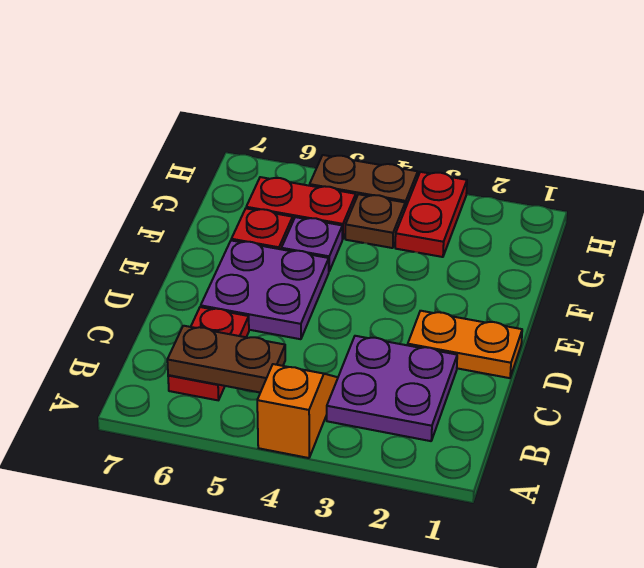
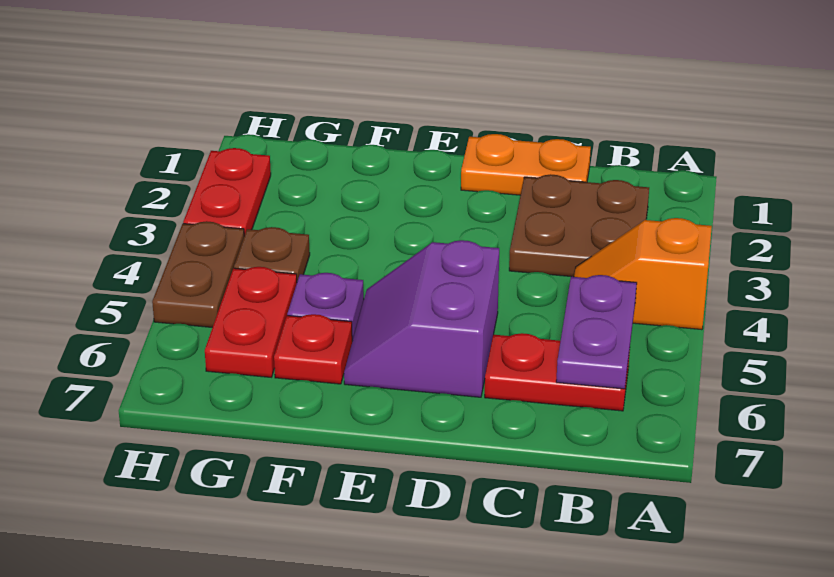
purple plate B2:C3 level 1 -> brown plate B2:C3 level 1
brown plate B5:B6 level 2 -> purple plate B5:B6 level 2
orange plate D1:D2 level 1 -> orange plate C1:D1 level 1
purple plate D5:E6 level 1 -> purple slope D5:E6 level 1 top D
red plate G3:H3 level 1 -> red plate H2:H3 level 1

